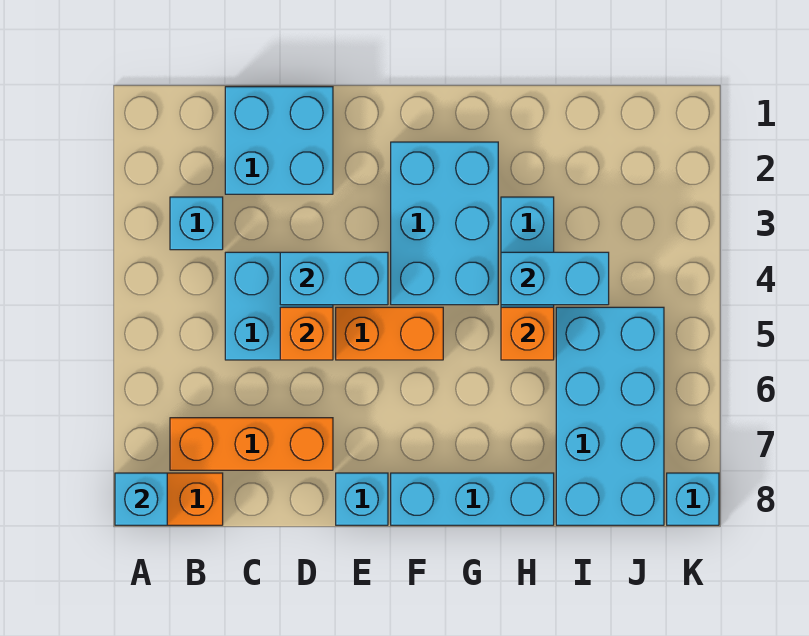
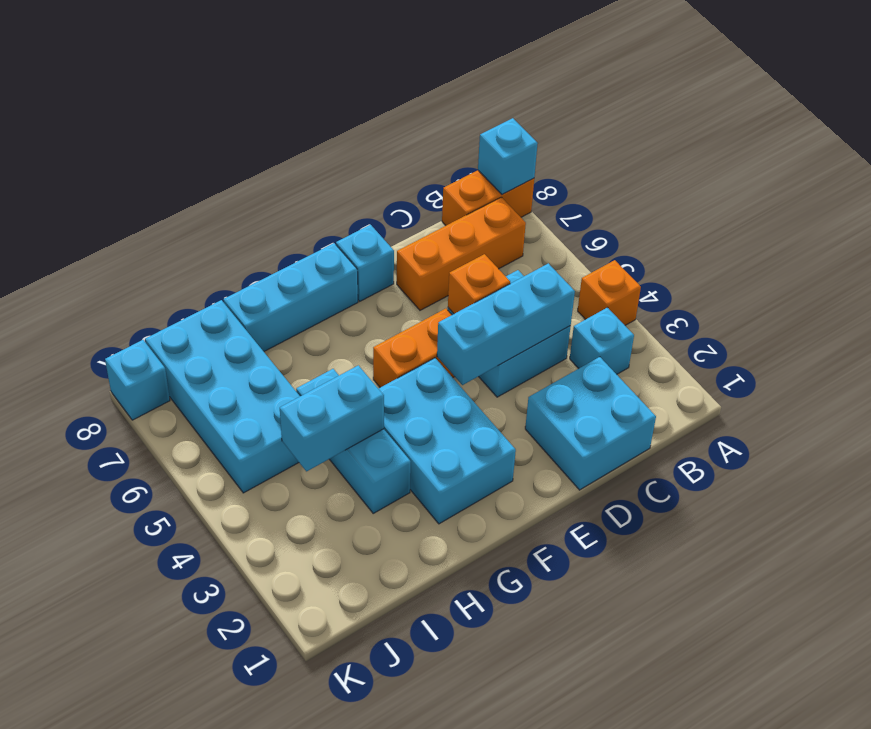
cyan brick D4:E4 level 2 -> cyan brick C4:E4 level 2
orange brick H5 level 2 -> orange brick A4 level 1

